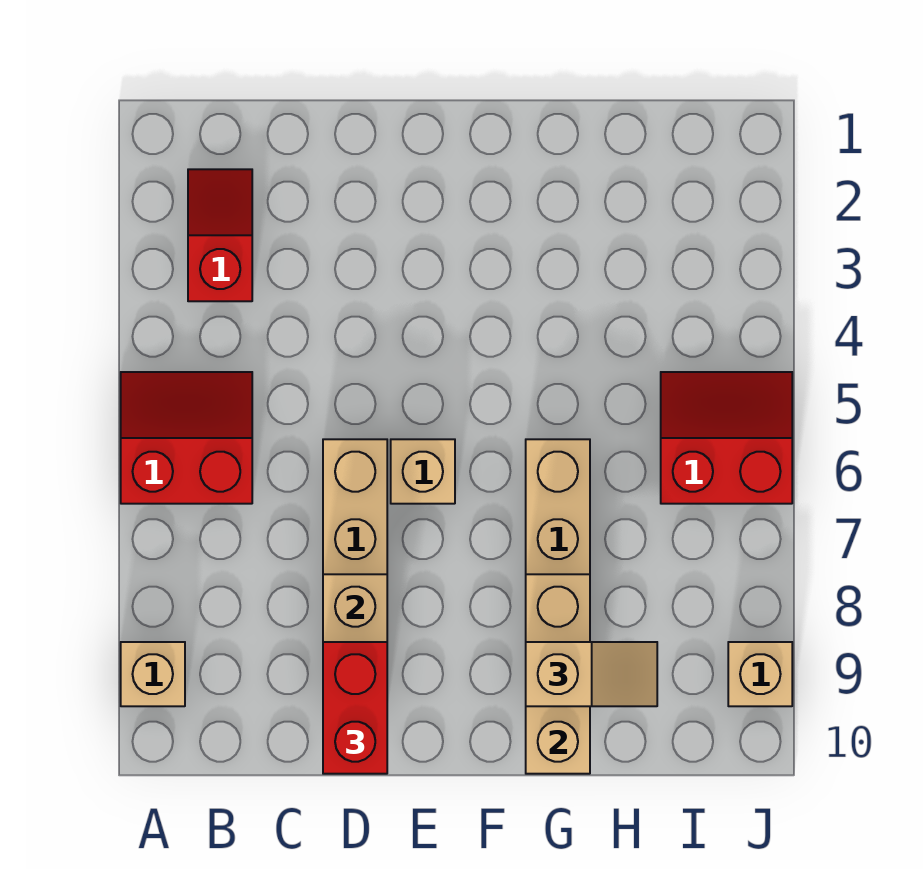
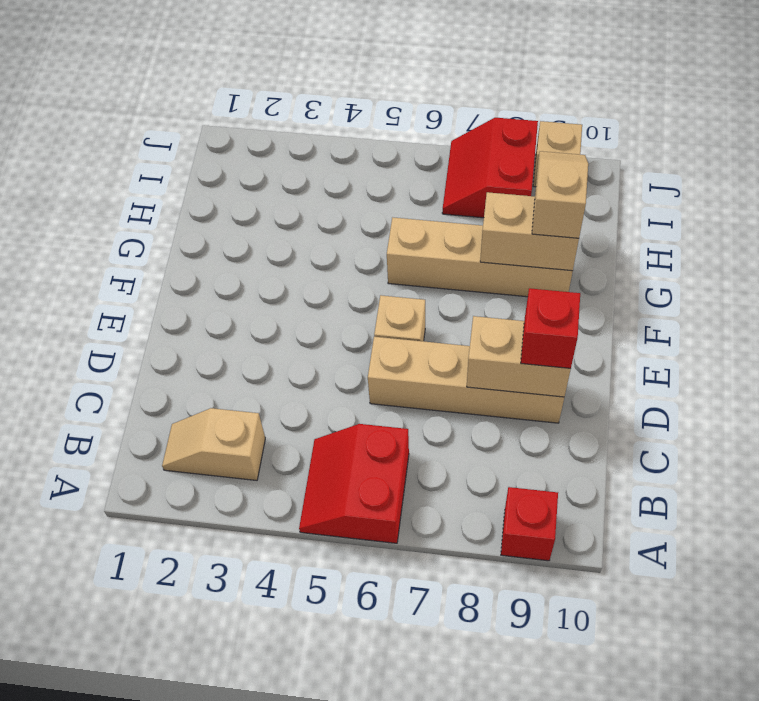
tan brick A9 level 1 -> red brick A9 level 1
red slope B2:B3 level 1 top 3 -> tan slope B2:B3 level 1 top 3
red brick D9:D10 level 3 -> red brick D9 level 3
tan brick G8:G10 level 2 -> tan brick G8:G9 level 2
red slope I5:J6 level 1 top 6 -> red slope I7:J8 level 1 top 8

